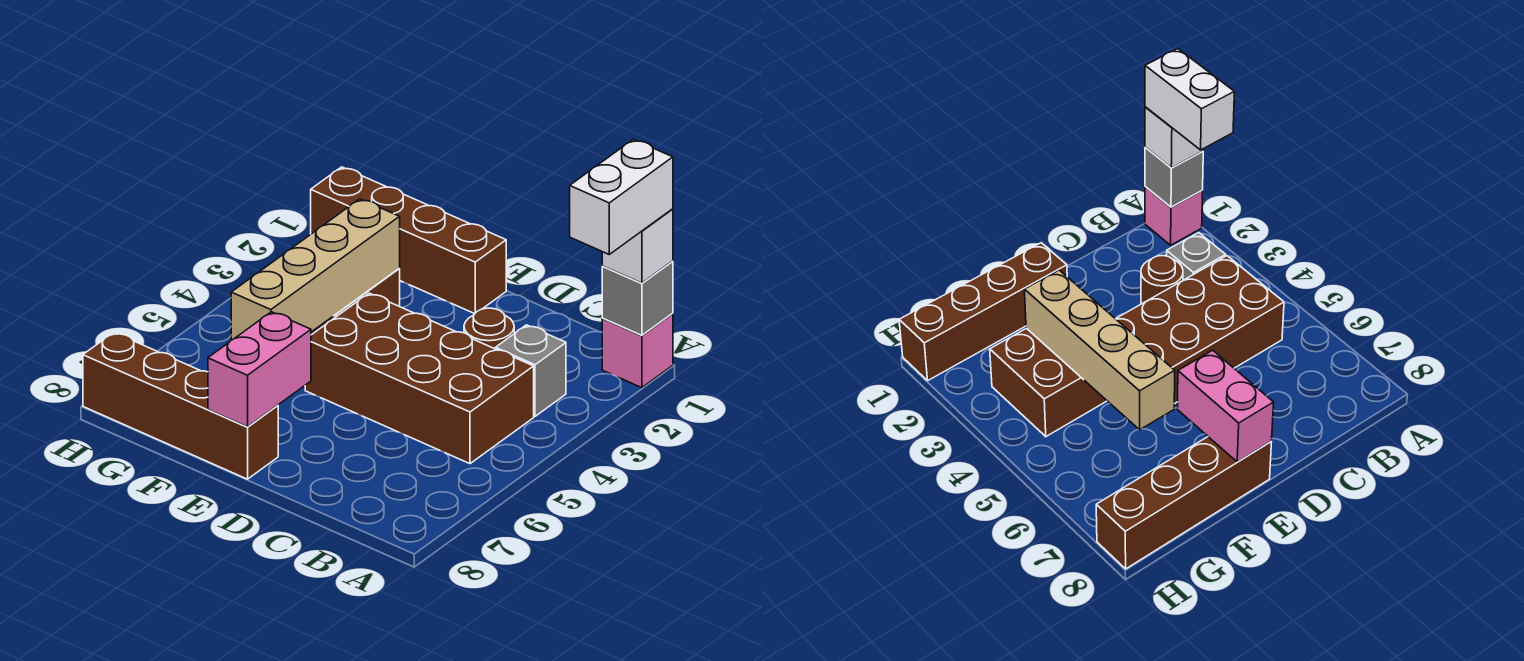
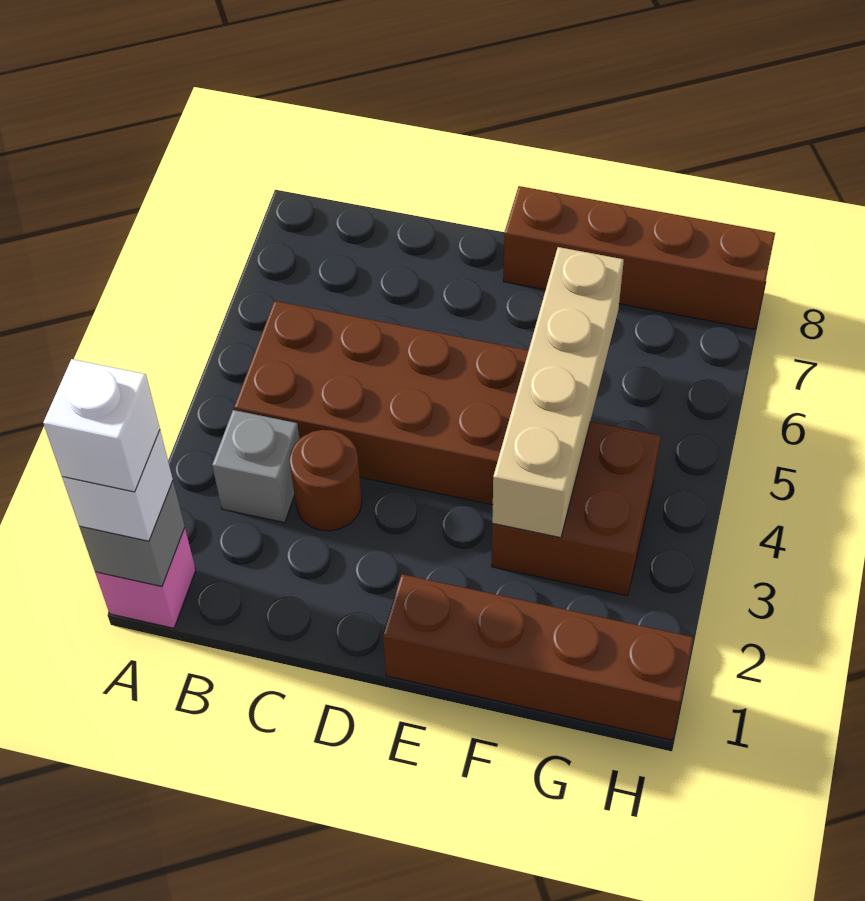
white brick A1:A2 level 4 -> white brick A1 level 4
pink brick E7:E8 level 2 -> none

